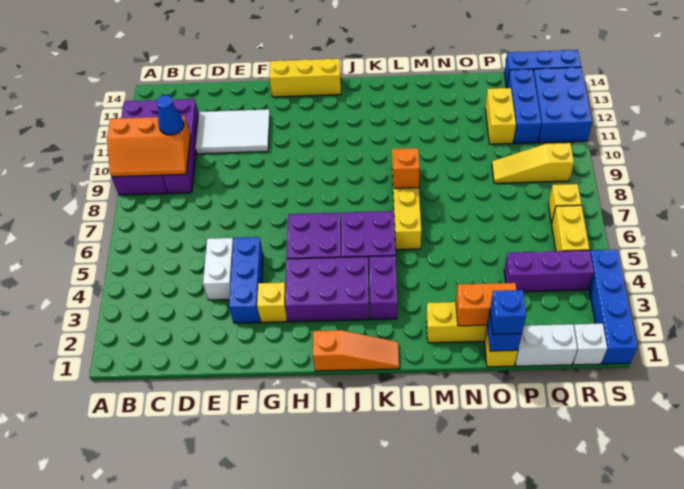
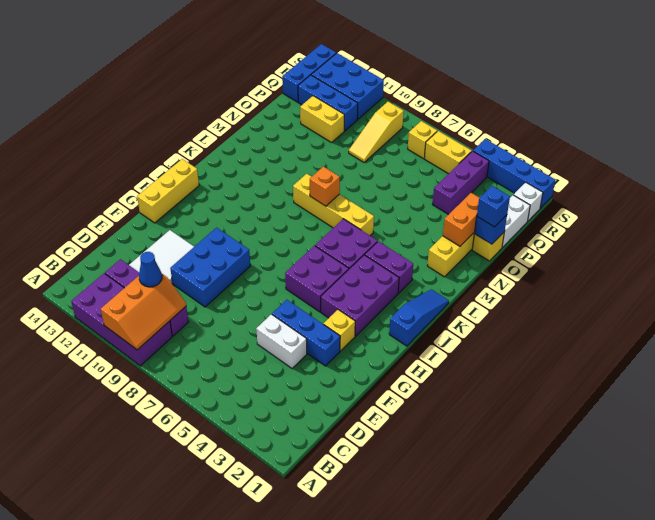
none -> blue brick E9:G10 level 1
orange slope I1:K1 level 1 top I -> blue slope I1:K1 level 1 top I

